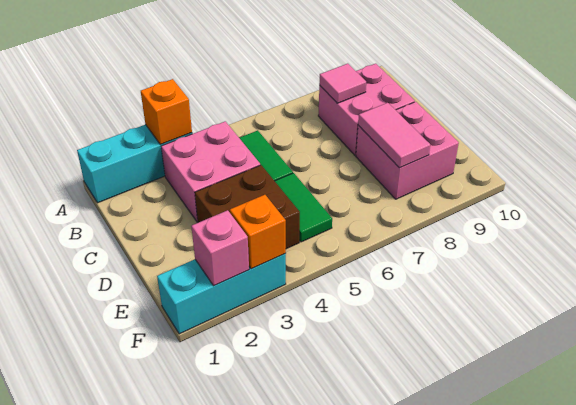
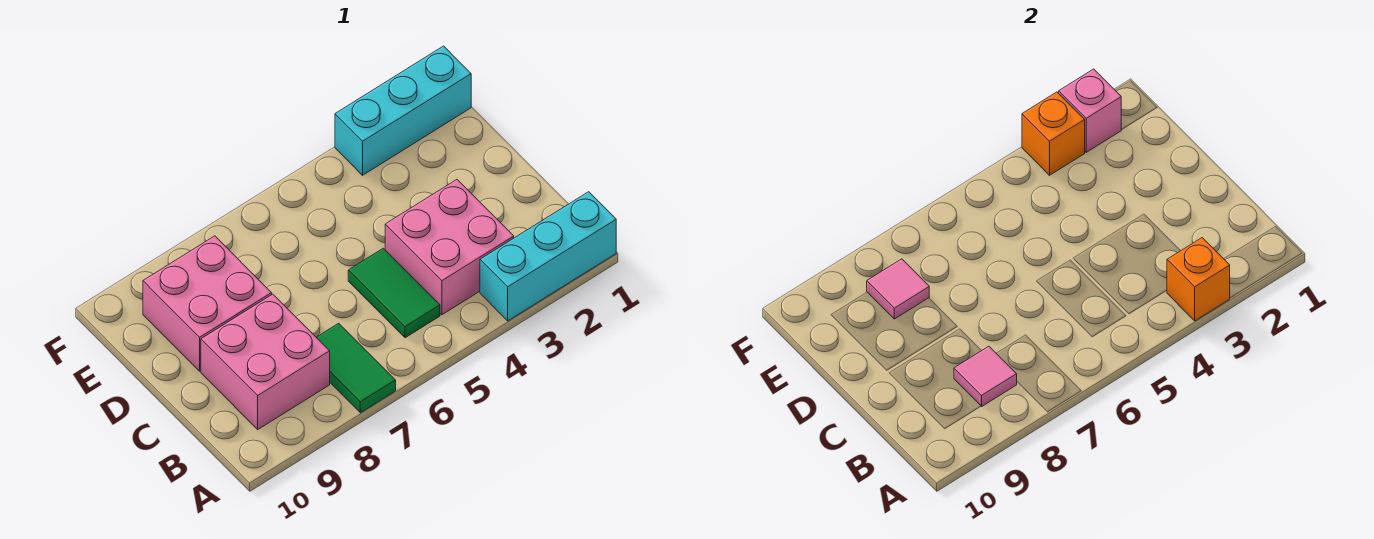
brown brick D3:E4 level 1 -> none
green tile D5:E5 level 1 -> green tile A7:B7 level 1
pink tile D8:E8 level 2 -> pink tile E8 level 2

